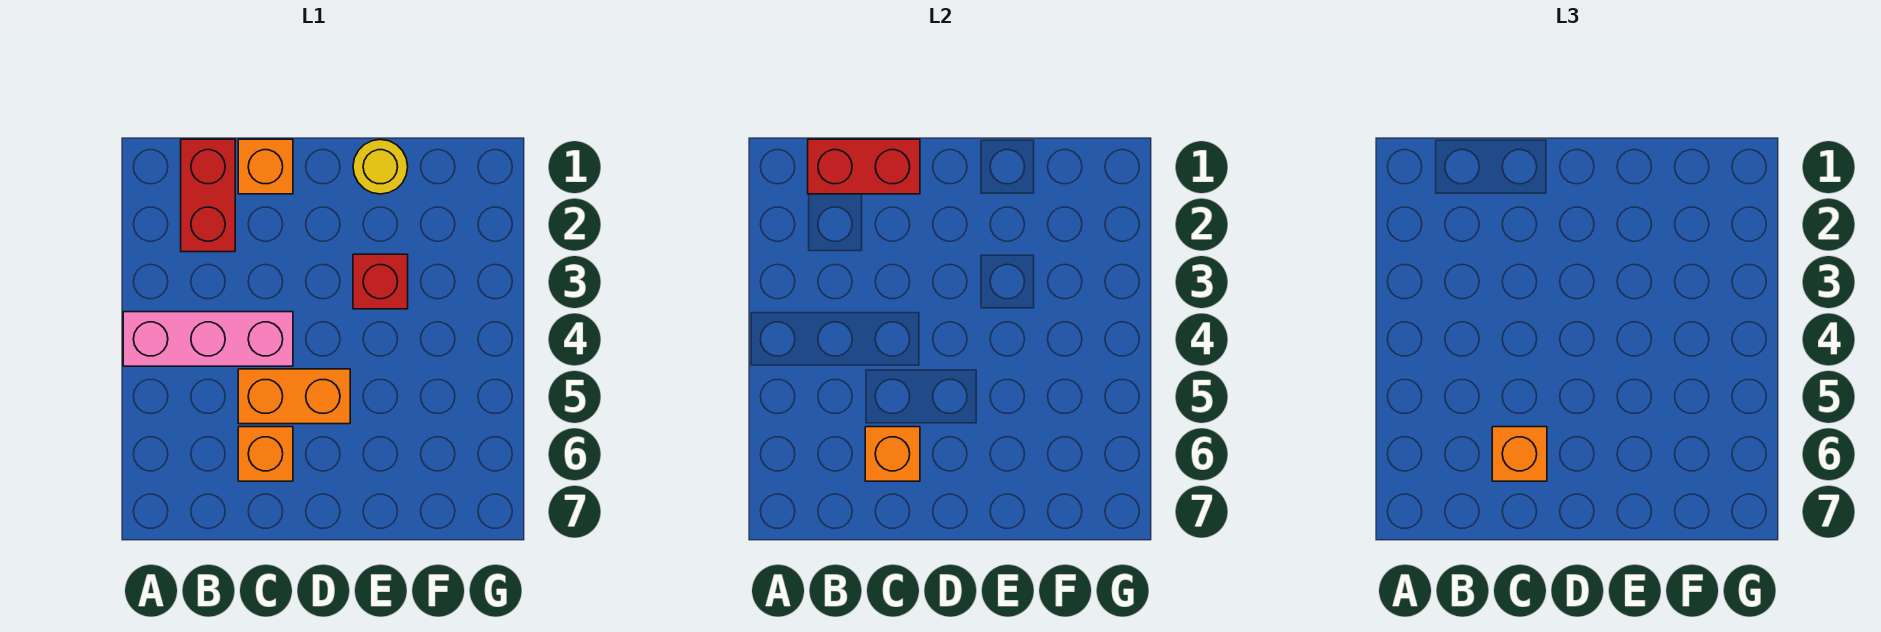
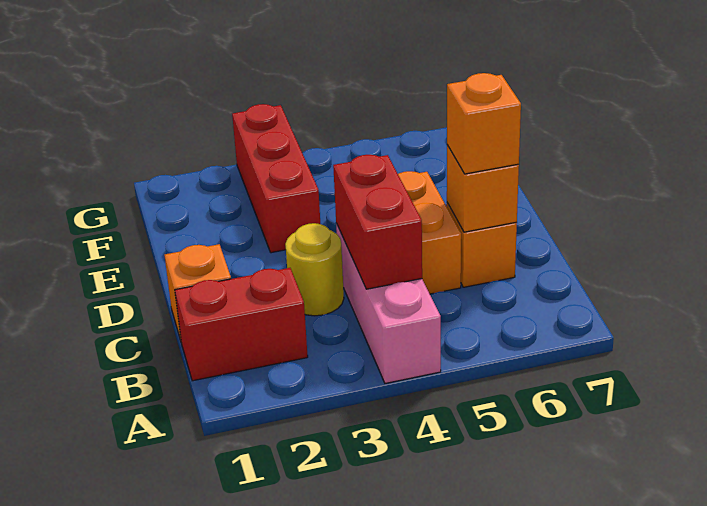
red brick B1:C1 level 2 -> red brick B4:C4 level 2
yellow round brick E1 level 1 -> yellow round brick C3 level 1
red brick E3 level 1 -> red brick E3:G3 level 1

